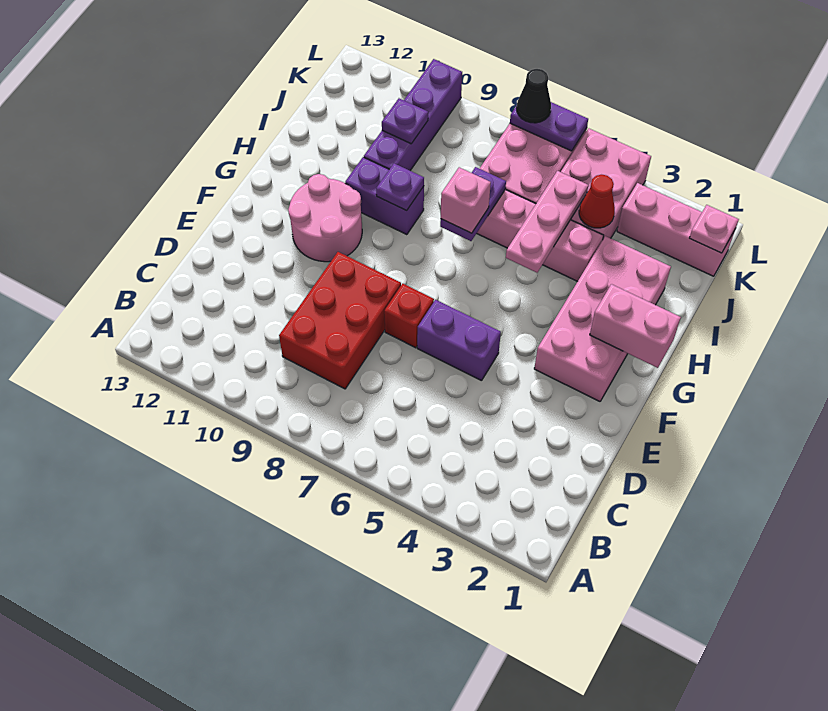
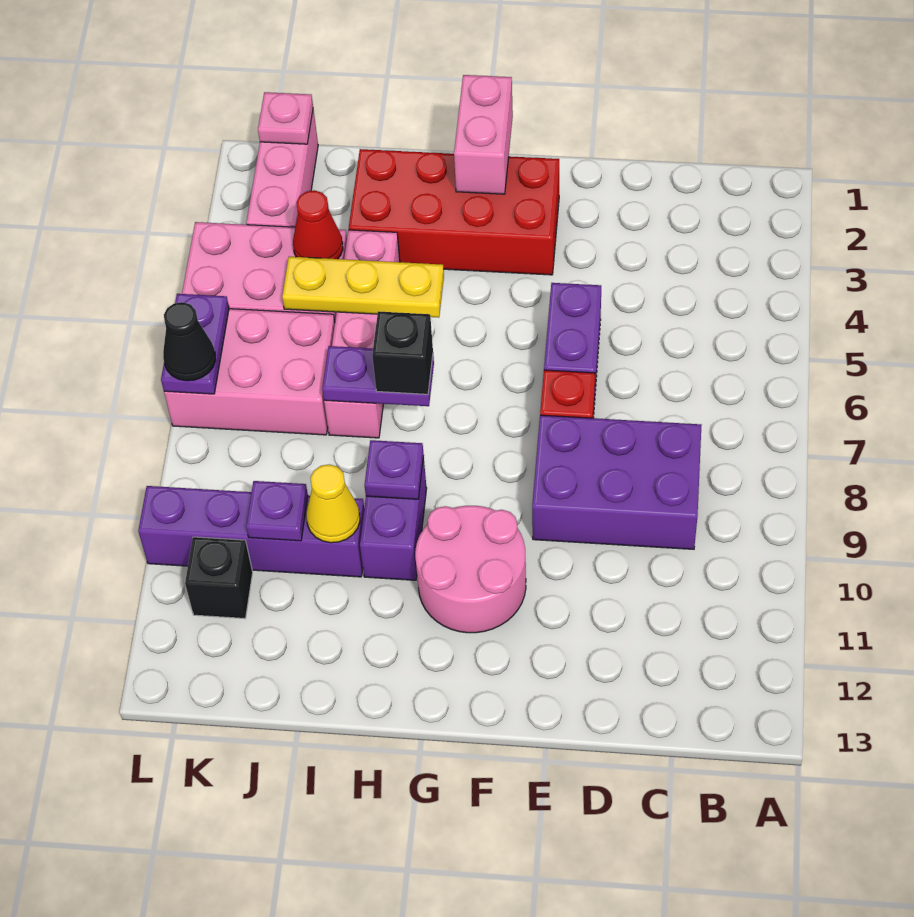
red brick C8:E9 level 1 -> purple brick C8:E9 level 1
pink brick F2:I3 level 1 -> red brick F2:I3 level 1
pink plate H5:J5 level 2 -> yellow plate H5:J5 level 2
pink brick H7 level 3 -> black brick H7 level 3
none -> yellow cone I10 level 2
none -> black brick K11 level 1

